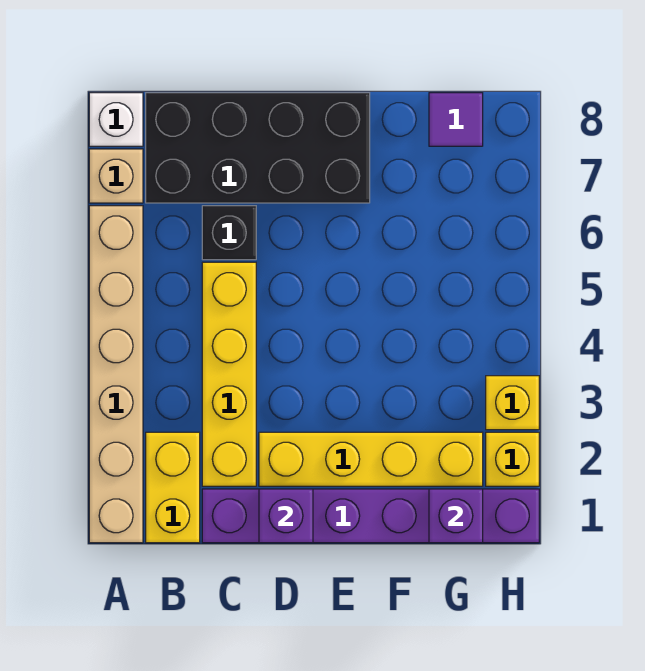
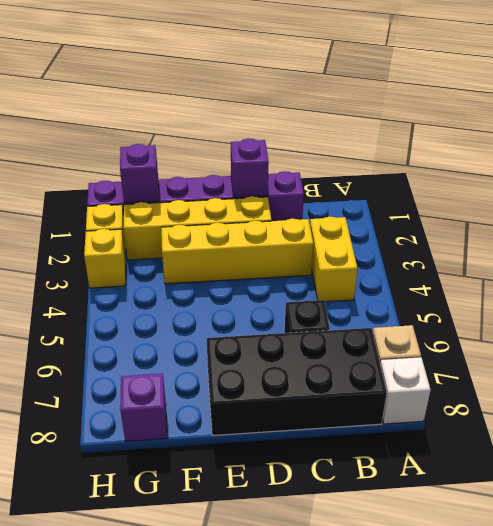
tan brick A1:A6 level 1 -> none
yellow brick B1:B2 level 1 -> yellow brick B3:B4 level 1
yellow brick C2:C5 level 1 -> yellow brick C3:F3 level 1
purple tile G8 level 1 -> purple brick G8 level 1

